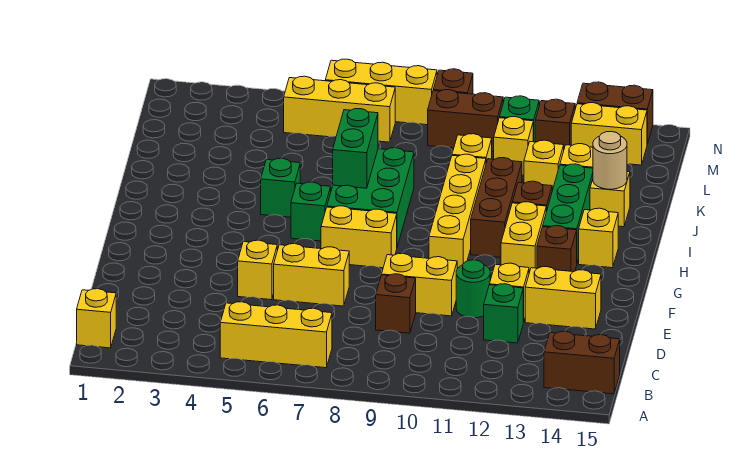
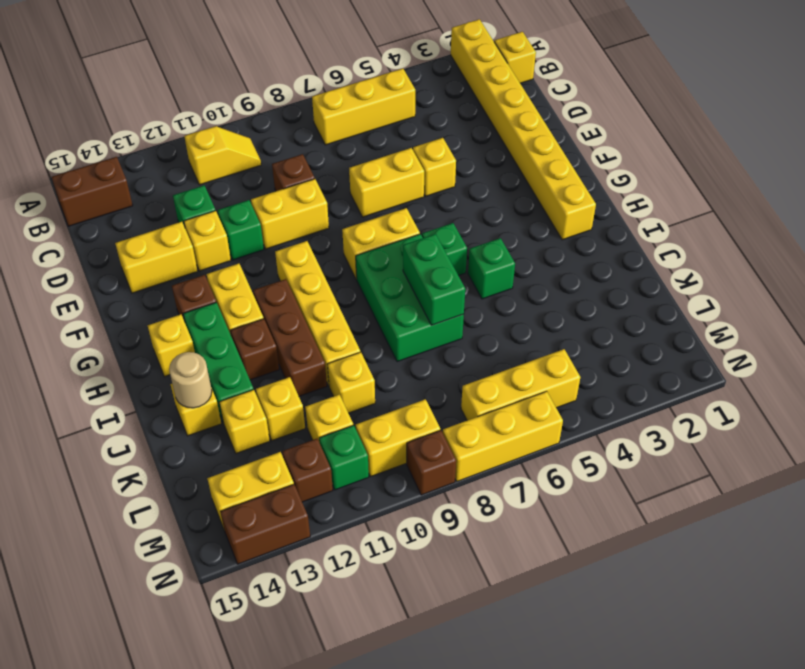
none -> yellow brick A2:H2 level 1
none -> yellow slope B10:B11 level 1 top 11
green round brick E11 level 1 -> green brick E11 level 1
brown brick M9:M10 level 1 -> yellow brick M9:M10 level 1

